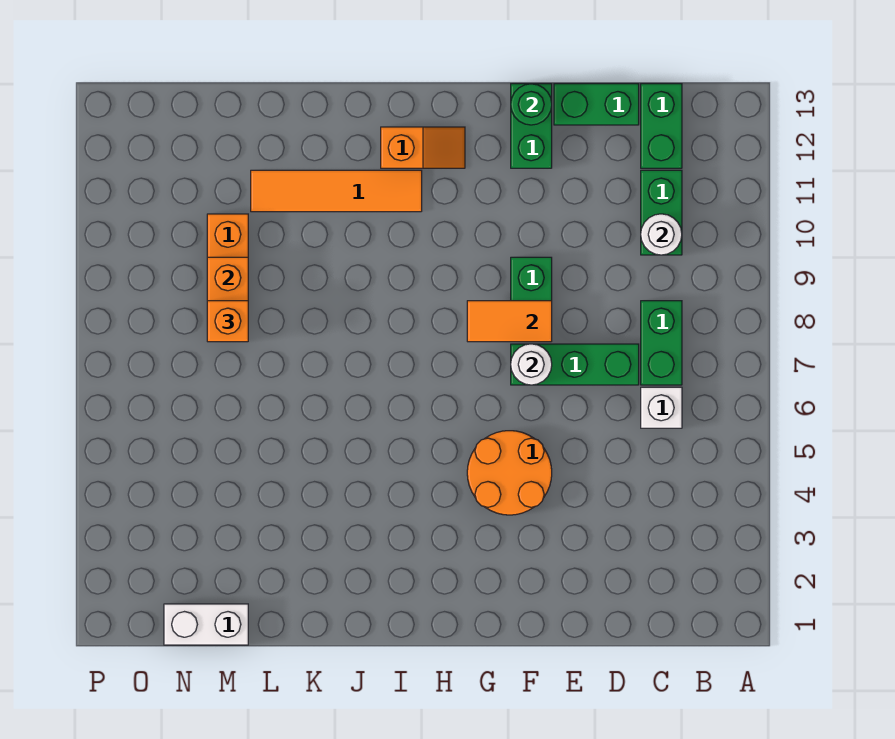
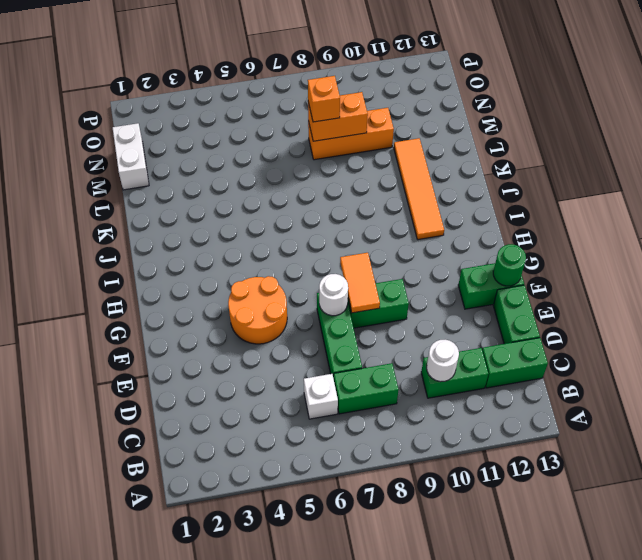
orange slope H12:I12 level 1 top I -> none

